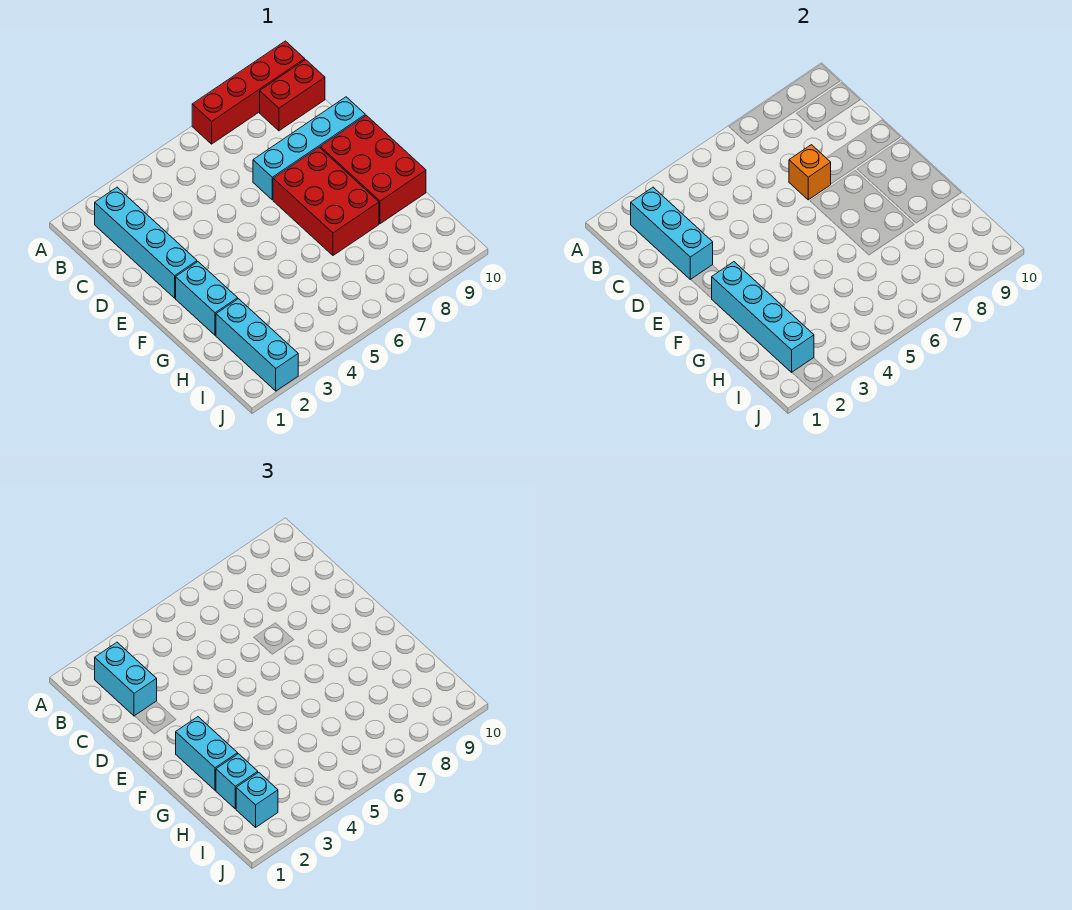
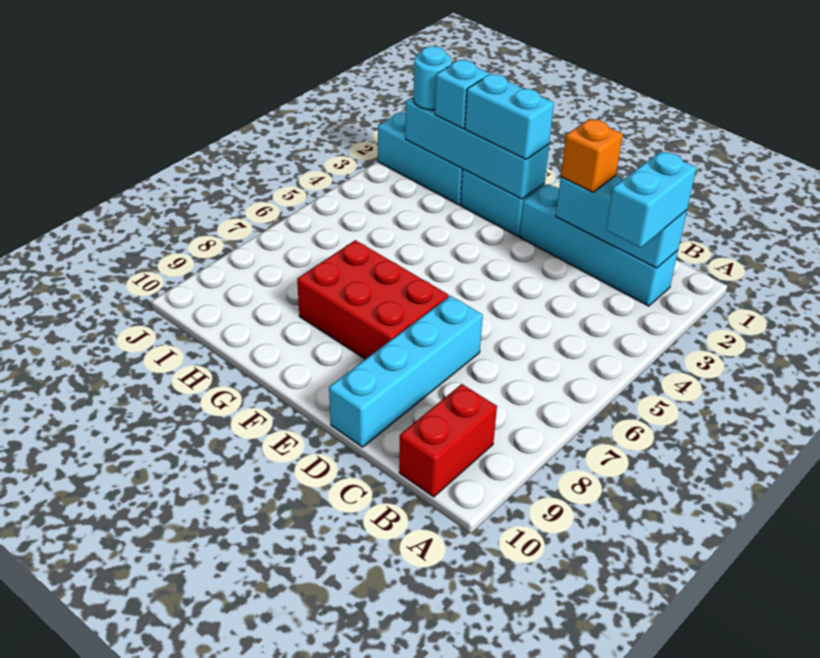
red brick A7:A10 level 1 -> none
cyan brick B2:C2 level 3 -> cyan brick B2:B3 level 3
orange brick D7 level 2 -> orange brick D2 level 3
red brick E9:G10 level 1 -> none
cyan brick I2 level 3 -> cyan round brick I2 level 3

